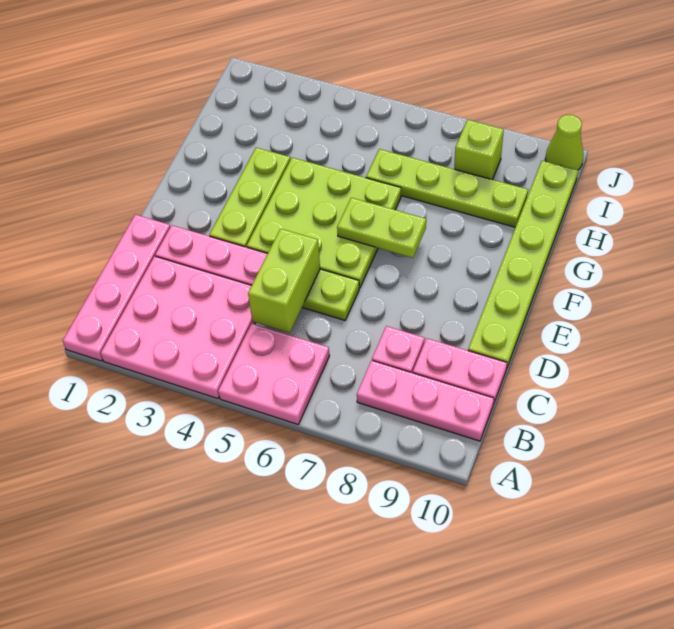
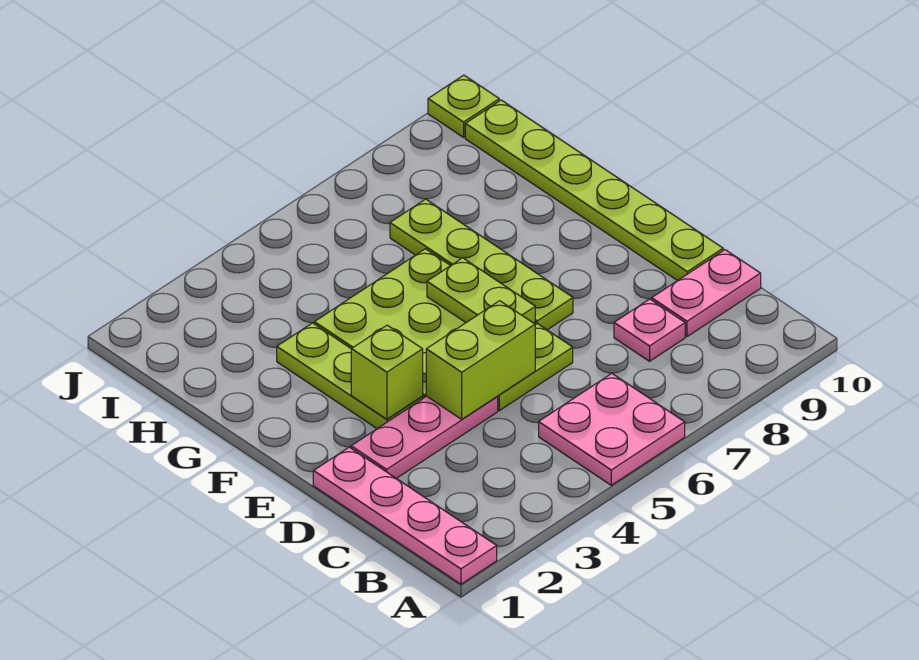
pink plate A2:C4 level 1 -> none
pink plate B8:B10 level 1 -> none
lime brick C5:D5 level 2 -> lime brick D4:D5 level 2
lime plate F6:F7 level 2 -> lime plate E6:F6 level 2
lime plate H6:H9 level 1 -> lime plate E7:H7 level 1
lime brick I8 level 1 -> lime brick E3 level 2
lime cone J10 level 1 -> lime plate J10 level 1

